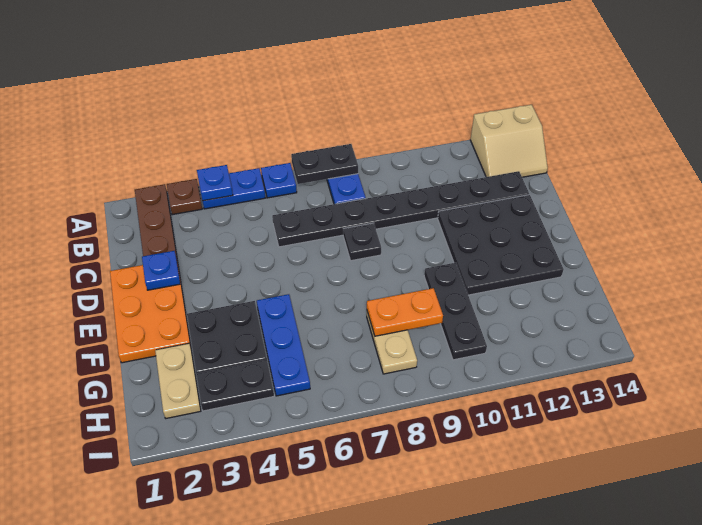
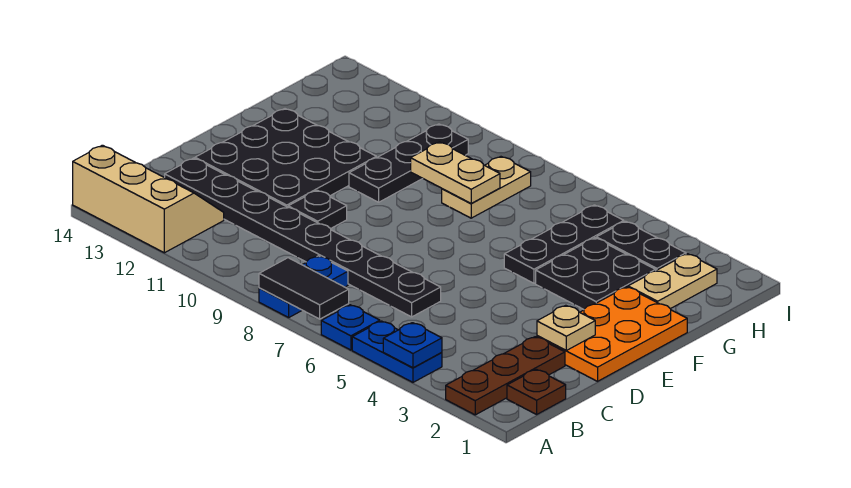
brown plate A3 level 1 -> brown plate B1 level 1
black plate A7:A8 level 2 -> black tile A7:A8 level 2
tan slope A13:B14 level 1 top A -> tan slope A12:B14 level 1 top A
blue plate D2 level 2 -> tan plate D2 level 2
black plate D8 level 1 -> black plate D10 level 1
blue plate F5:H5 level 1 -> black plate F5:H5 level 1
orange plate G8:G9 level 2 -> tan plate G8:G9 level 2

